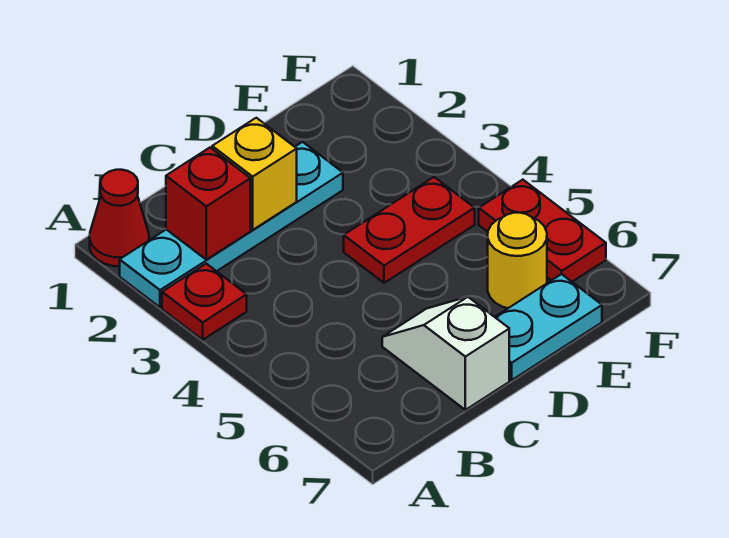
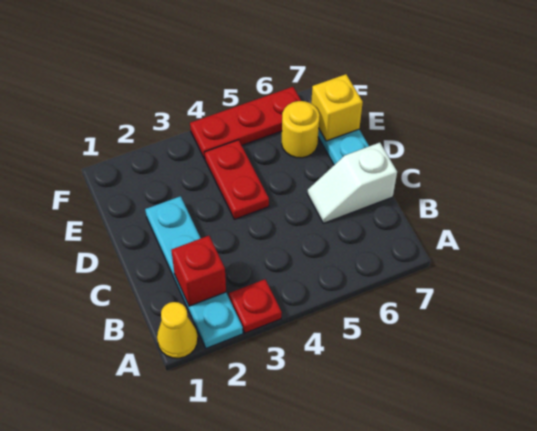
red cone A1 level 1 -> yellow cone A1 level 1
yellow brick C2 level 2 -> yellow brick E7 level 2
red plate F5:F6 level 1 -> red plate F4:F6 level 1

